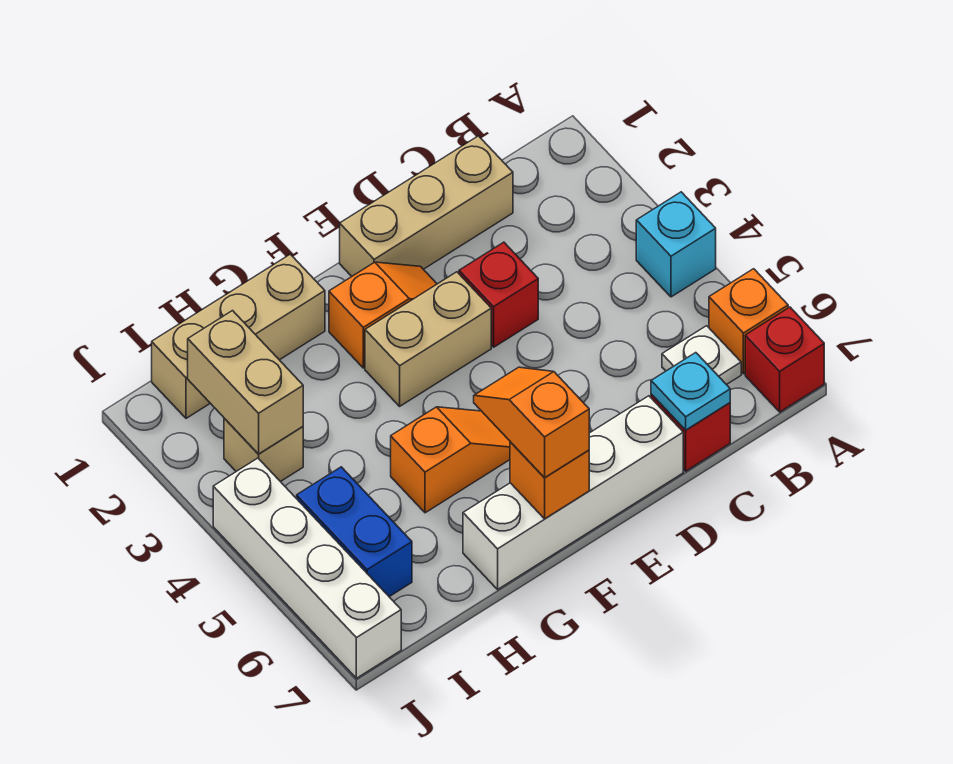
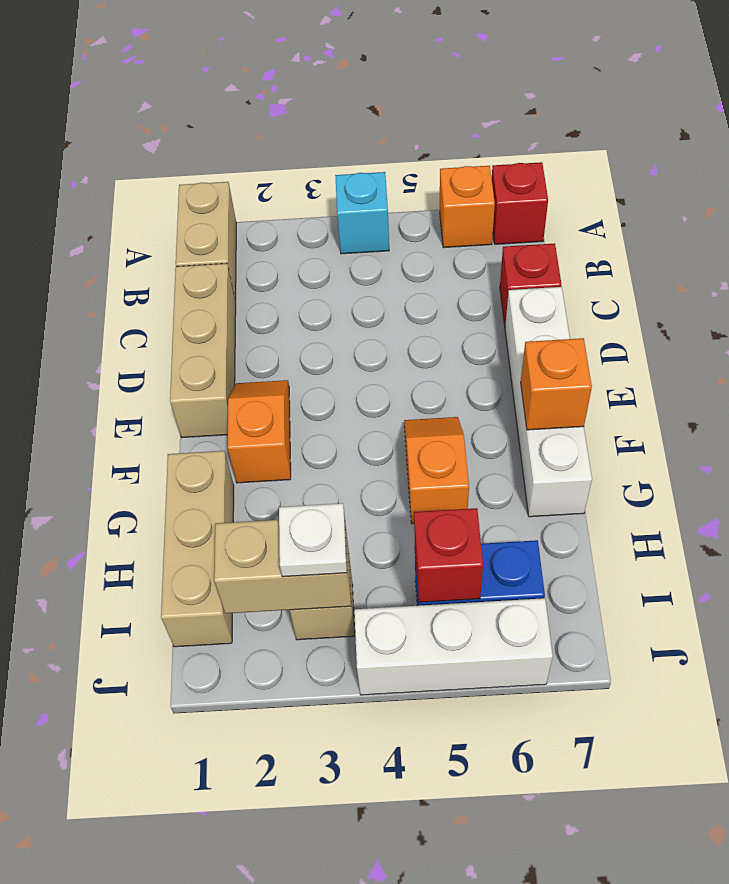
white plate B6 level 1 -> white plate I3 level 3
cyan plate C7 level 2 -> none
red brick D3 level 1 -> red brick I5 level 2
tan brick E3:F3 level 1 -> tan brick A1:B1 level 1
orange slope F6:F7 level 3 top 7 -> none
white brick J4:J7 level 1 -> white brick J4:J6 level 1

